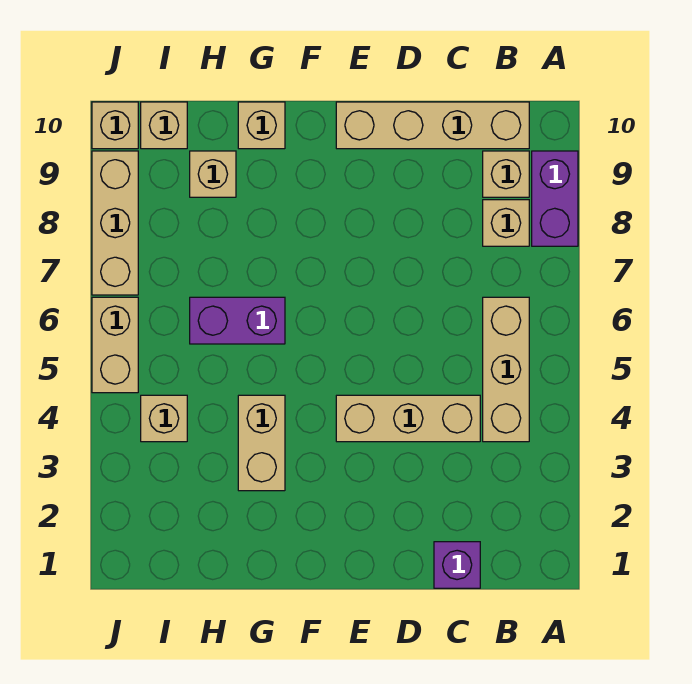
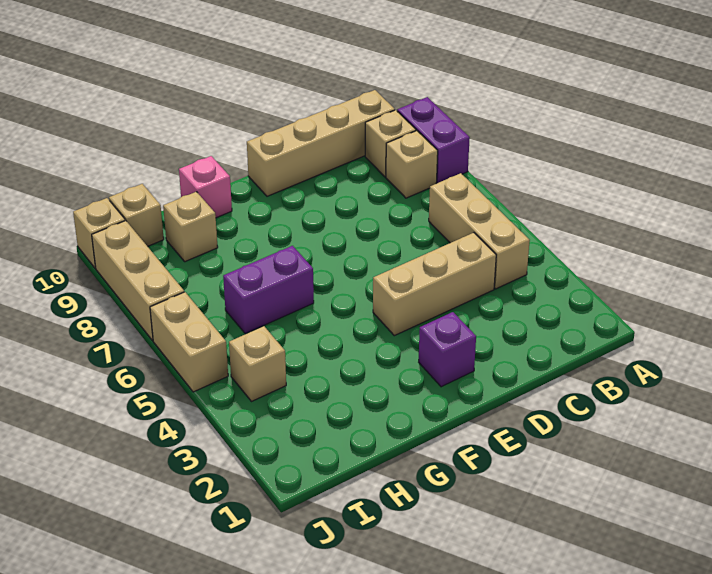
purple brick C1 level 1 -> purple brick E2 level 1
tan brick G3:G4 level 1 -> none
tan brick G10 level 1 -> pink brick G10 level 1

